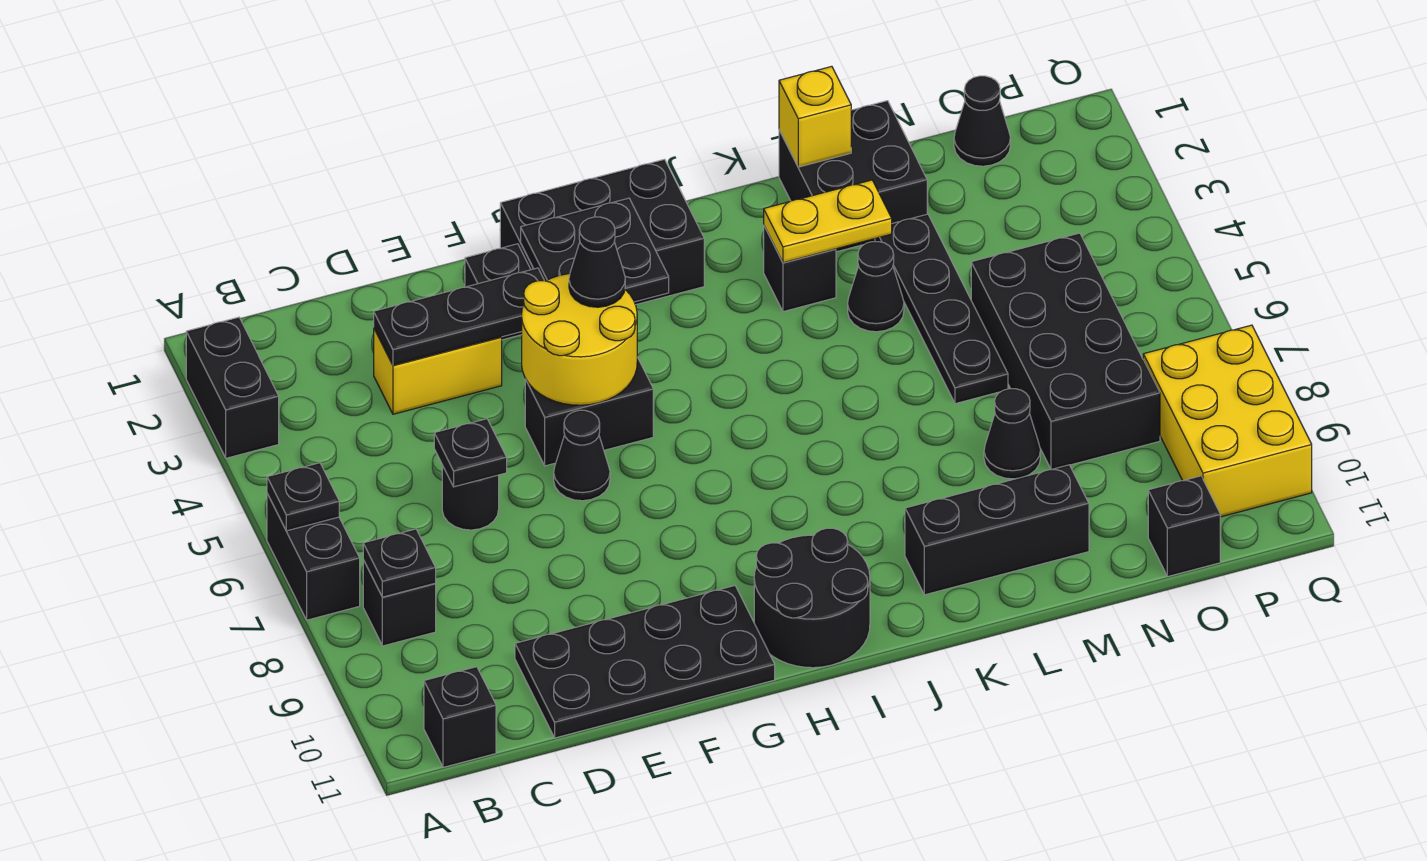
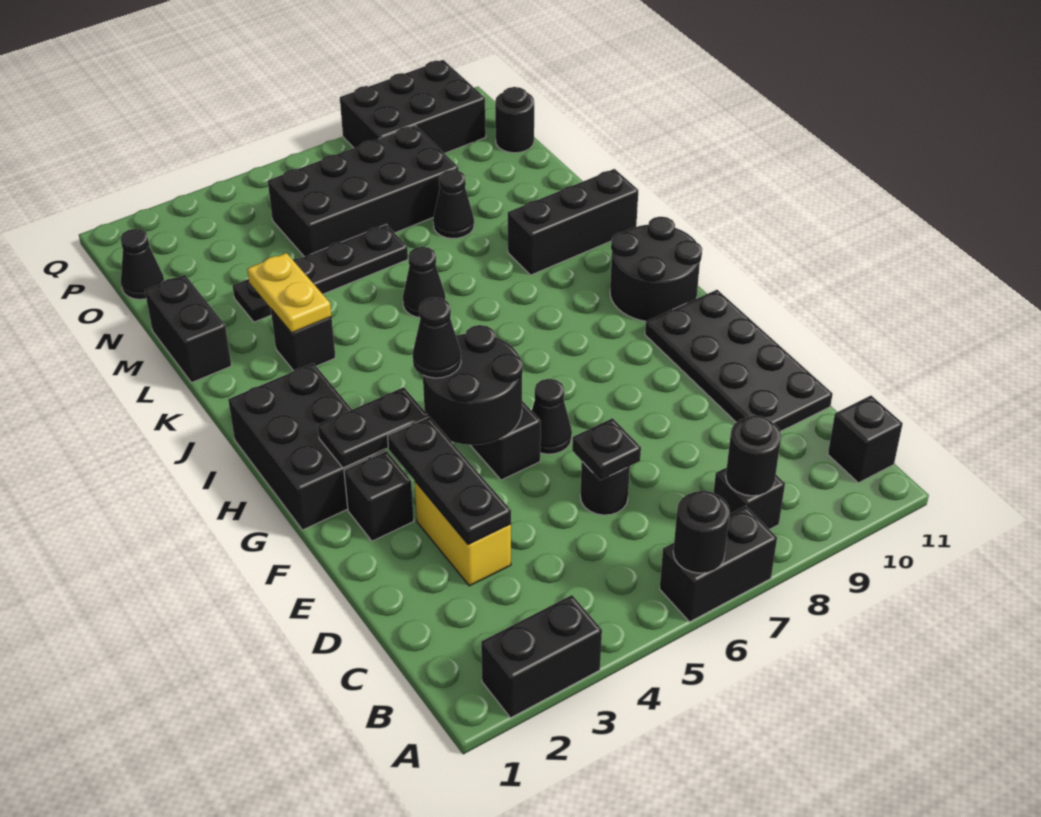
black plate A6 level 2 -> black round brick A6 level 2
black plate B8 level 2 -> black round brick B8 level 2
yellow round brick F4:G5 level 2 -> black round brick F4:G5 level 2
black plate G2:H3 level 2 -> black plate G2:G3 level 2
black brick K10:M10 level 1 -> black brick K9:K11 level 1
black brick L1:M2 level 1 -> black brick L1:M1 level 1
yellow brick L1 level 2 -> none
black cone L4 level 1 -> black cone K6 level 1
black brick O11 level 1 -> black round brick O11 level 1
yellow brick P8:Q10 level 1 -> black brick P8:Q10 level 1

